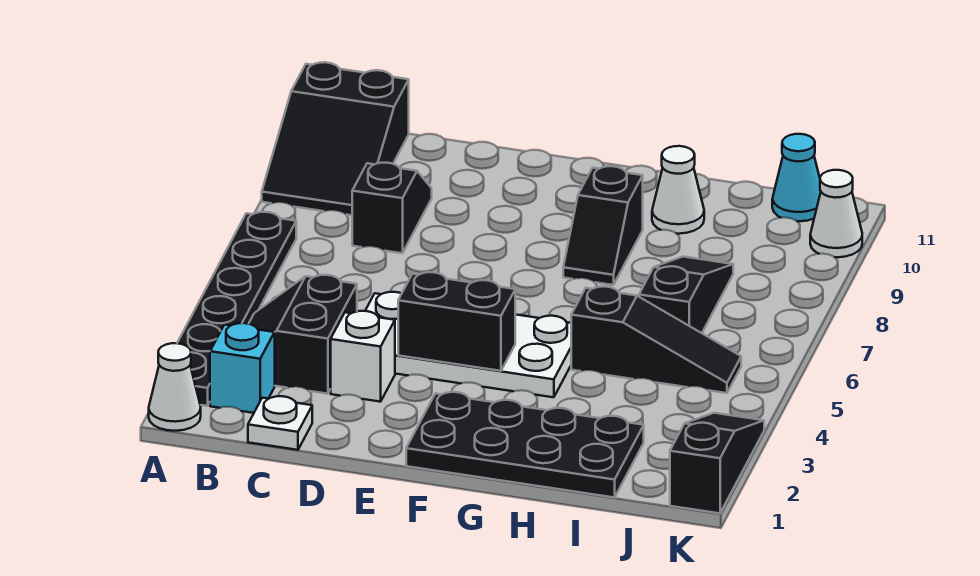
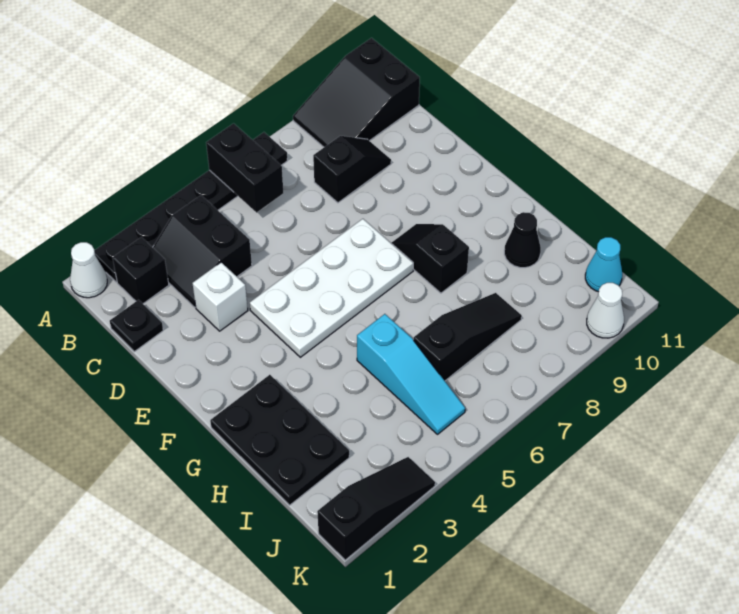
cyan brick B2 level 1 -> black brick B2 level 1
black slope B3:C4 level 1 top C -> black slope B3:C4 level 1 top 4
white plate C1 level 1 -> black plate C1 level 1
white plate D4:G5 level 1 -> white plate E4:F7 level 1
black brick E4:F4 level 2 -> black brick A6:B6 level 2
black plate F1:I2 level 1 -> black plate G1:I2 level 1
black slope G8:G9 level 1 top 9 -> black slope F8:G8 level 1 top G
black slope H5:J5 level 1 top H -> cyan slope H5:J5 level 1 top H
white cone H10 level 1 -> black cone H10 level 1

